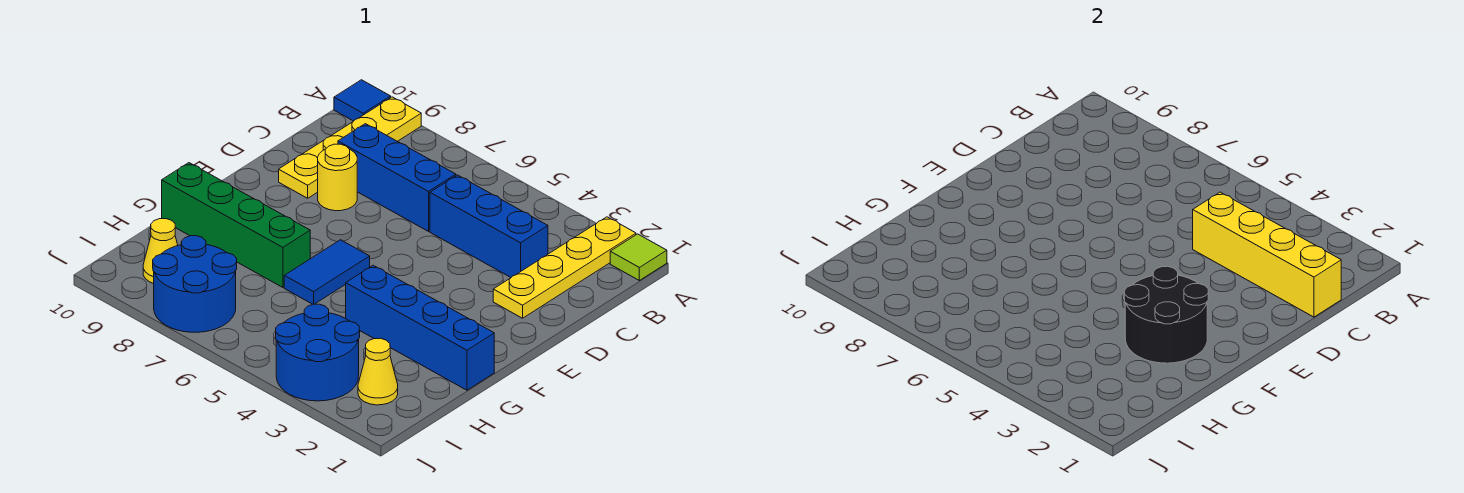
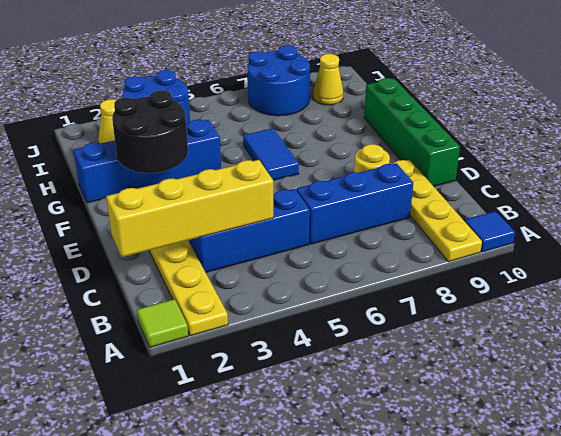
green brick G7:G10 level 1 -> green brick D10:G10 level 1

